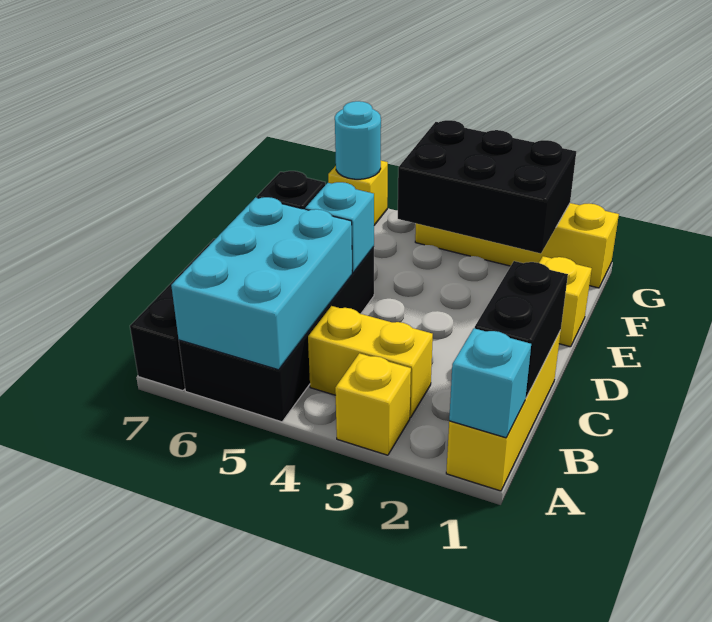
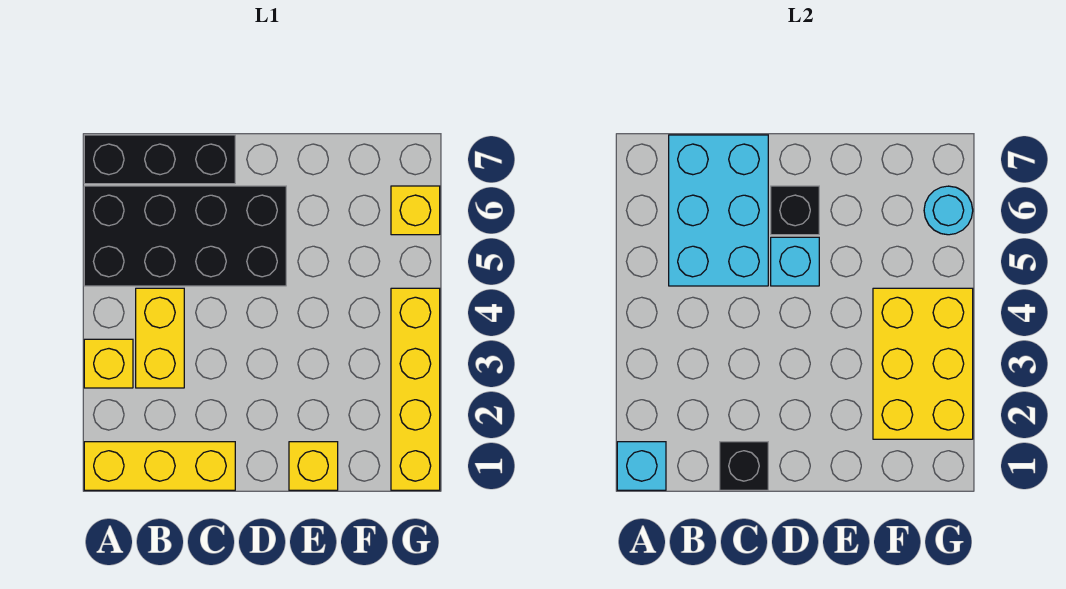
cyan brick A5:C6 level 2 -> cyan brick B5:C7 level 2
black brick B1:C1 level 2 -> black brick C1 level 2
black brick F2:G4 level 2 -> yellow brick F2:G4 level 2

